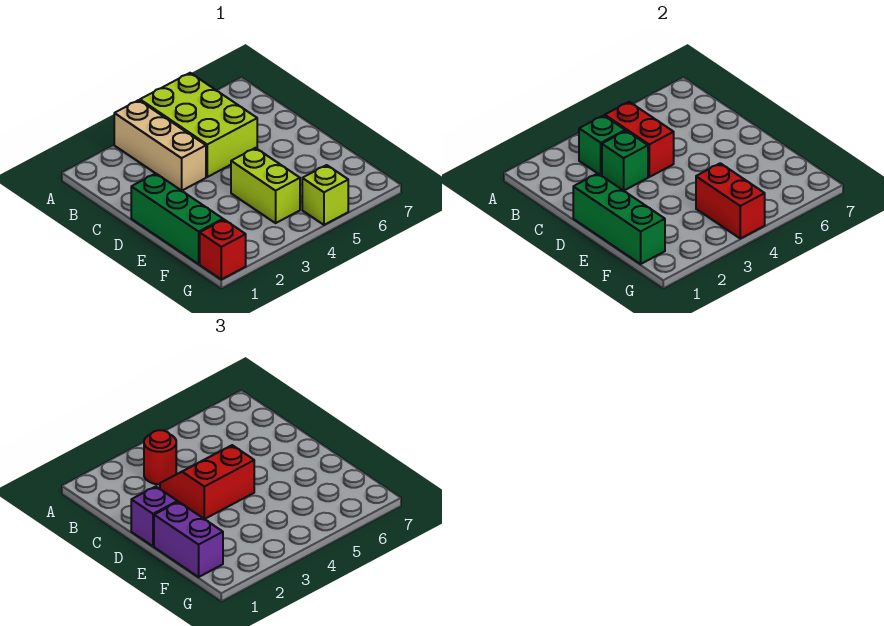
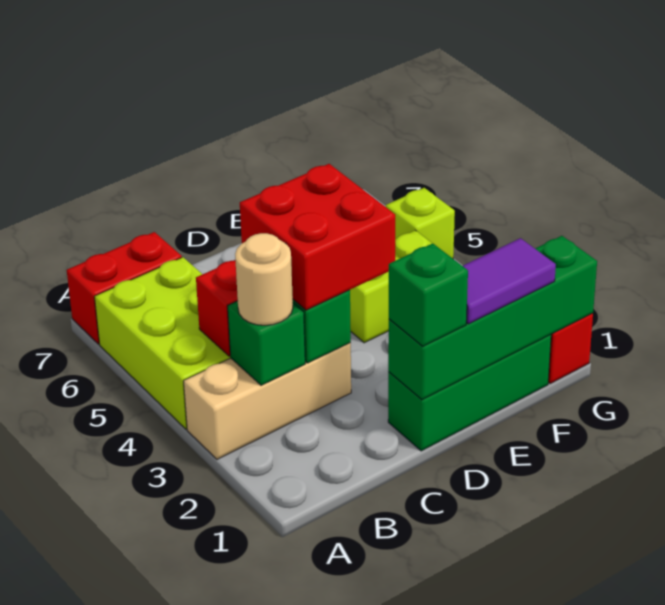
lime brick A4:C5 level 1 -> lime brick A4:B6 level 1
red round brick B3 level 3 -> tan round brick B3 level 3
red slope C3:D4 level 3 top D -> red brick C3:D4 level 3
green brick D1:F1 level 2 -> green brick D1:G1 level 2
purple brick D1 level 3 -> green brick D1 level 3
purple brick E1:F1 level 3 -> purple tile E1:F1 level 3
red brick F4:G4 level 2 -> red brick A7:B7 level 1

